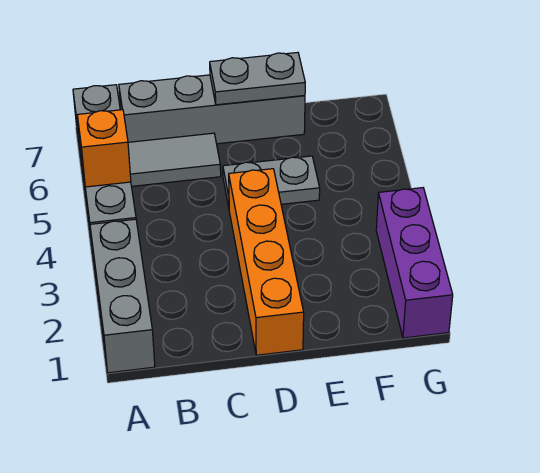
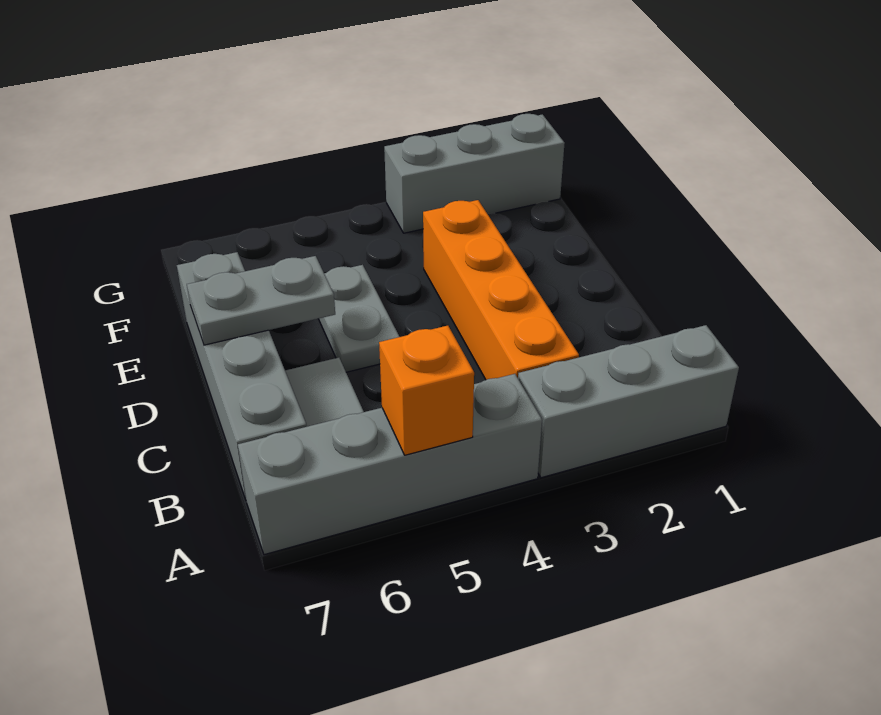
orange brick D1:D4 level 1 -> orange brick B3:E3 level 1
grey plate D7:E7 level 2 -> grey plate D6:D7 level 2
purple brick G1:G3 level 1 -> grey brick G1:G3 level 1

